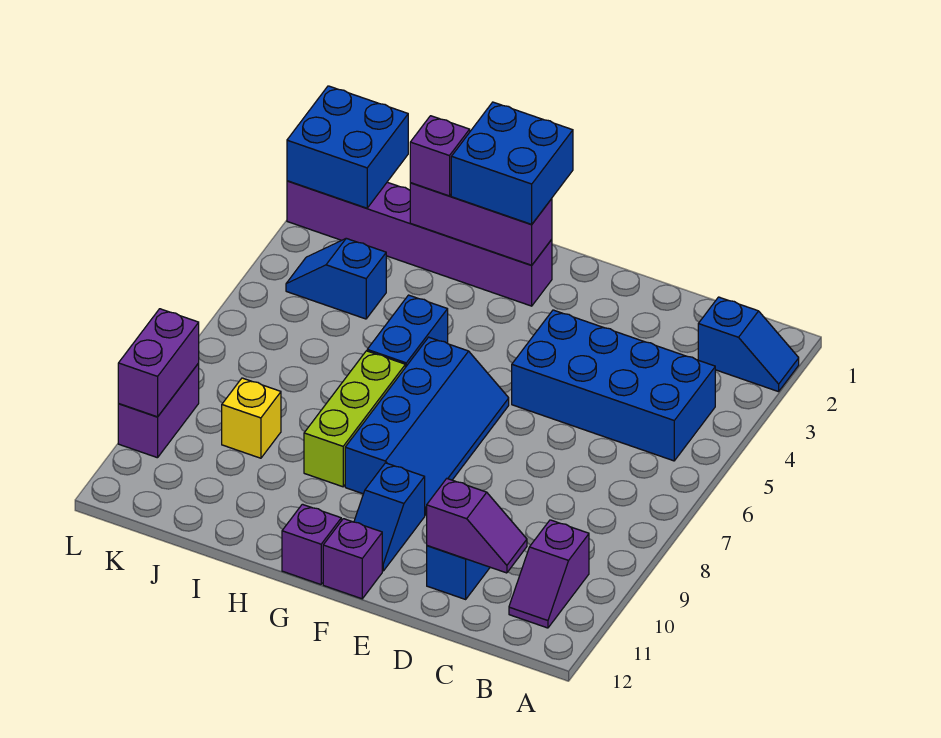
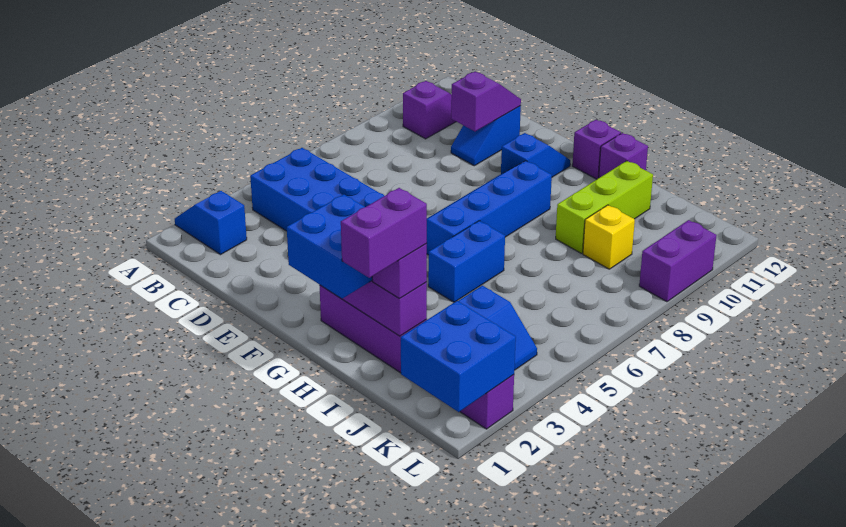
purple slope C11:D11 level 2 top D -> purple slope D10:D11 level 2 top 10
purple brick F12 level 1 -> purple brick H12 level 1
lime brick H7:H9 level 1 -> lime brick I9:I11 level 1
purple brick L9:L10 level 2 -> purple brick I1:I2 level 4

